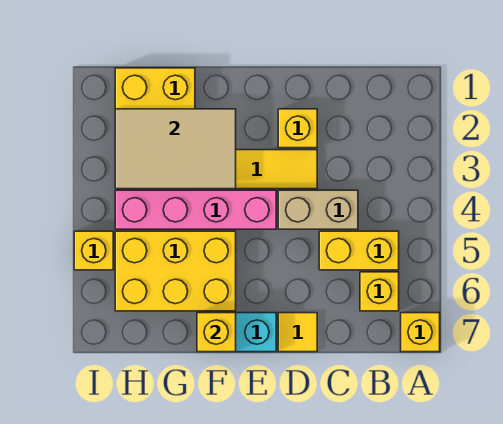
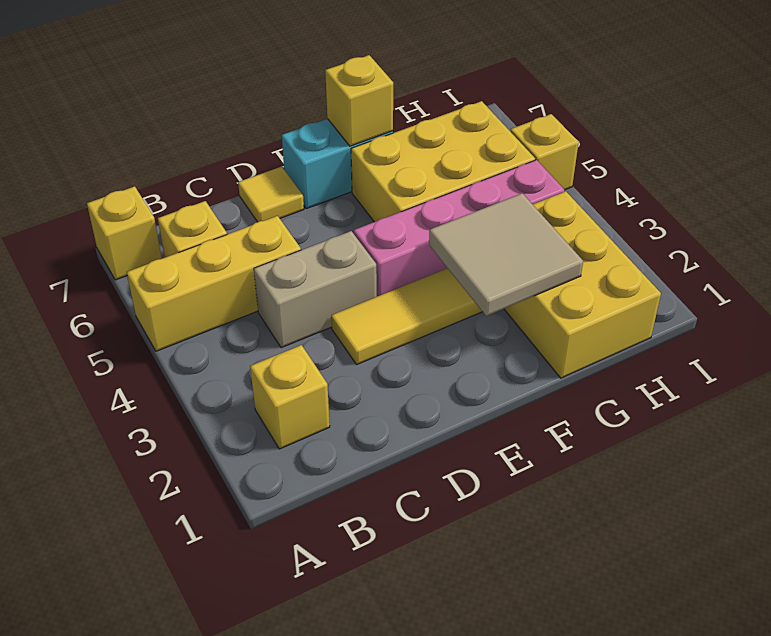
yellow brick B5:C5 level 1 -> yellow brick A5:C5 level 1
yellow brick D2 level 1 -> yellow brick B2 level 1
tan tile F2:H3 level 2 -> tan tile F2:G3 level 2

